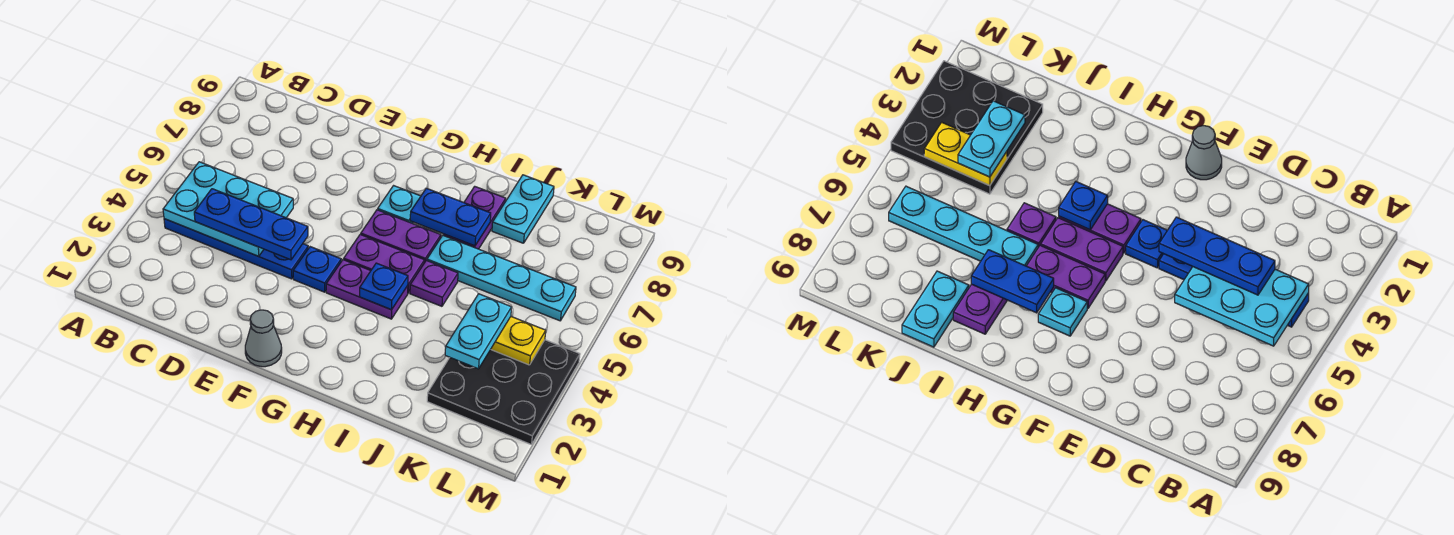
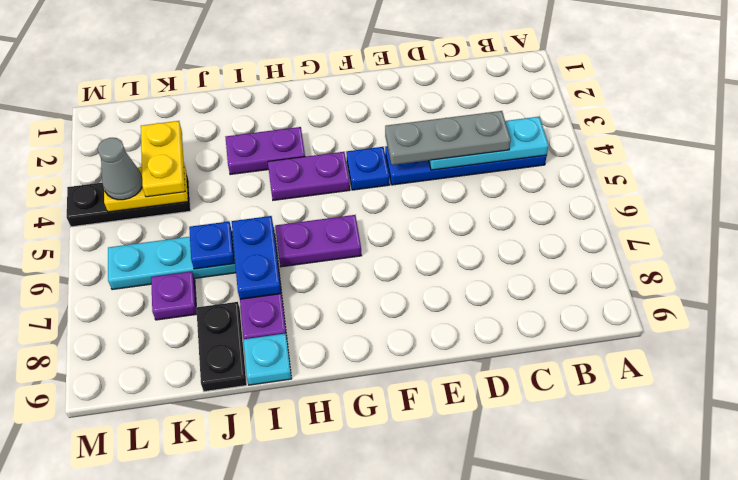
cyan plate B4:D5 level 2 -> cyan plate B4:D4 level 2
blue plate C4:E4 level 3 -> grey plate C4:E4 level 3
grey cone F1 level 1 -> grey cone L4 level 3
purple plate G5:H5 level 1 -> purple plate H3:I3 level 1
cyan plate G7 level 1 -> cyan plate I9 level 1
blue plate H4 level 2 -> blue plate J6 level 2
blue plate H7:I7 level 2 -> blue plate I6:I7 level 2
purple plate I5 level 1 -> purple plate K7 level 1
cyan plate J8:J9 level 1 -> black plate J8:J9 level 1
black plate K2:M4 level 1 -> black plate K4:M4 level 1
cyan plate K3:K4 level 3 -> yellow plate K3:K4 level 3

